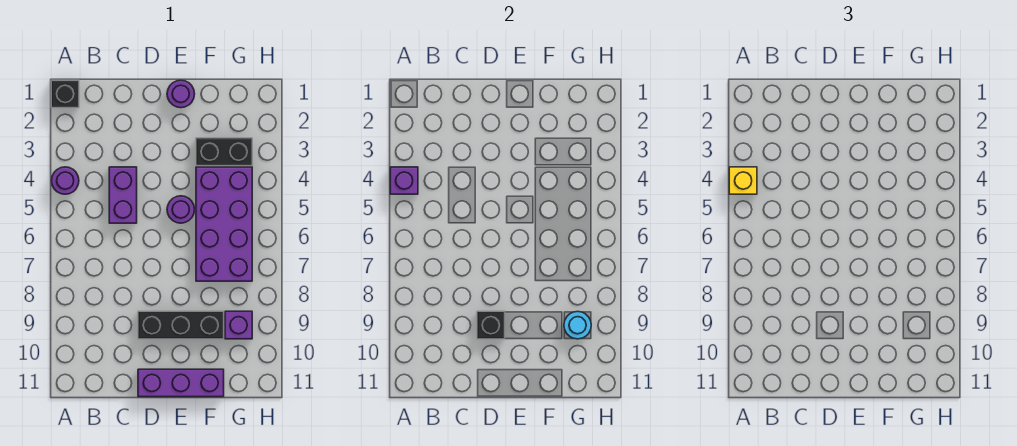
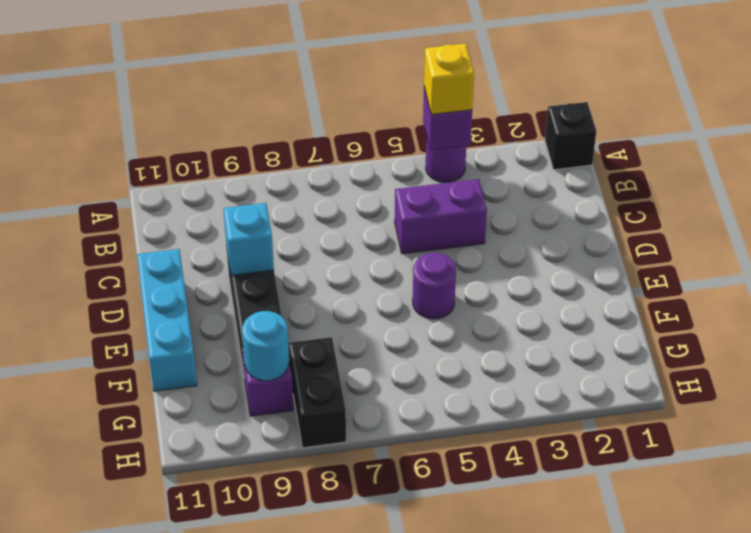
black brick D9 level 2 -> cyan brick D9 level 2
purple brick D11:F11 level 1 -> cyan brick D11:F11 level 1
purple round brick E1 level 1 -> none
black brick F3:G3 level 1 -> black brick G8:H8 level 1
purple brick F4:G7 level 1 -> none

